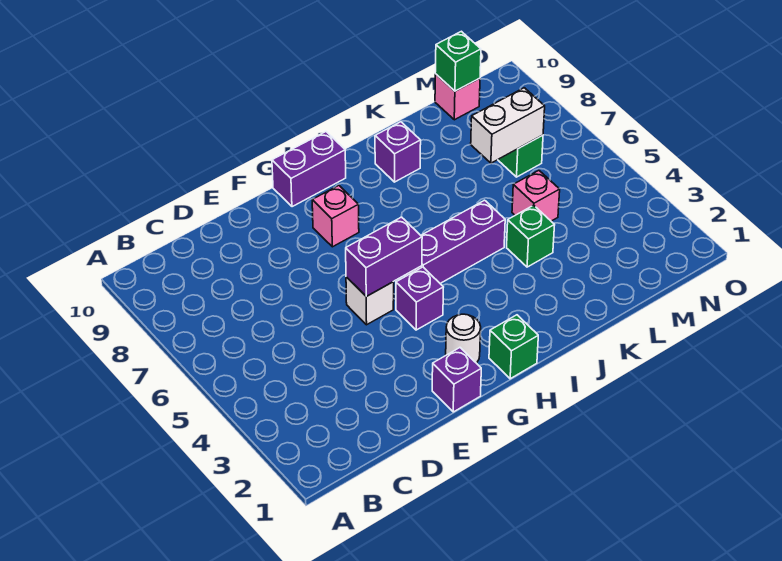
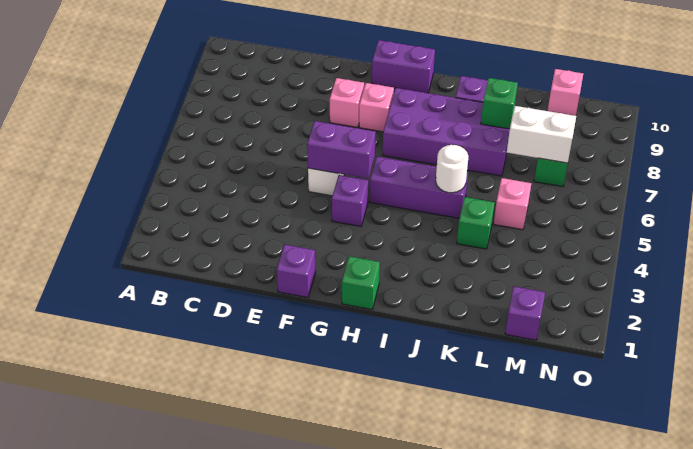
none -> pink brick F8 level 1
white round brick G2 level 1 -> white round brick J5 level 2
none -> purple brick H7:K8 level 1
none -> purple brick M1 level 1
green brick M10 level 2 -> green brick K8 level 2

